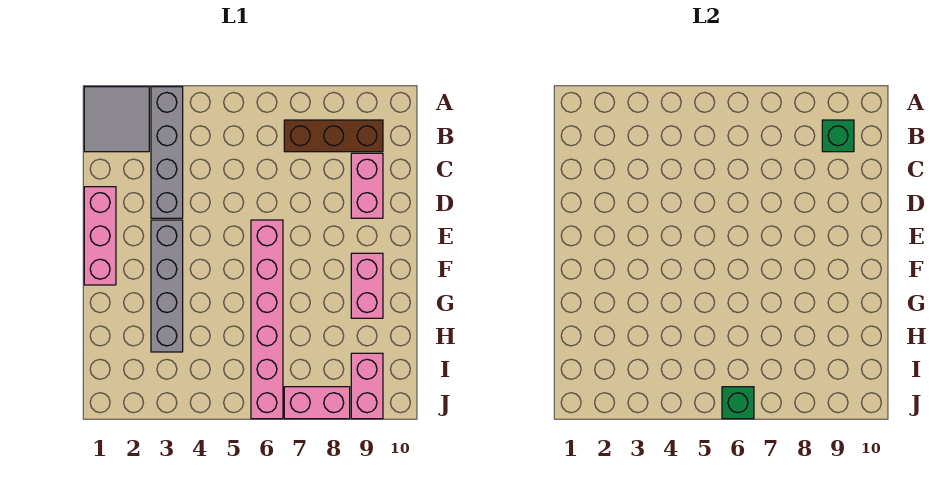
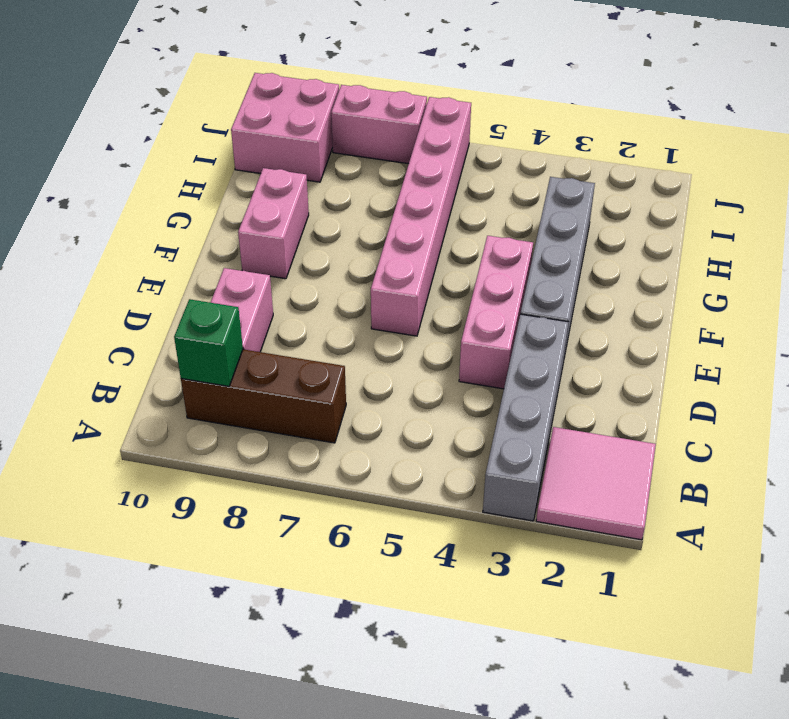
grey tile A1:B2 level 1 -> pink tile A1:B2 level 1
pink brick D1:F1 level 1 -> pink brick D4:F4 level 1
pink brick I9:J9 level 1 -> pink brick I9:J10 level 1
green brick J6 level 2 -> none

